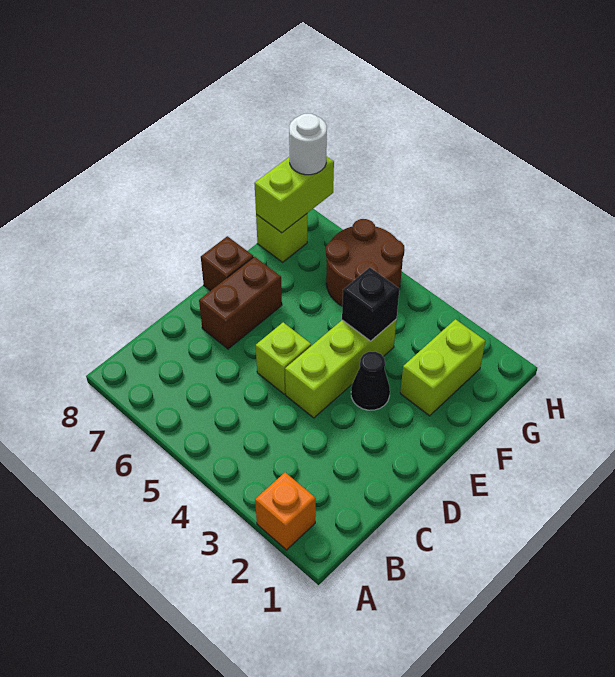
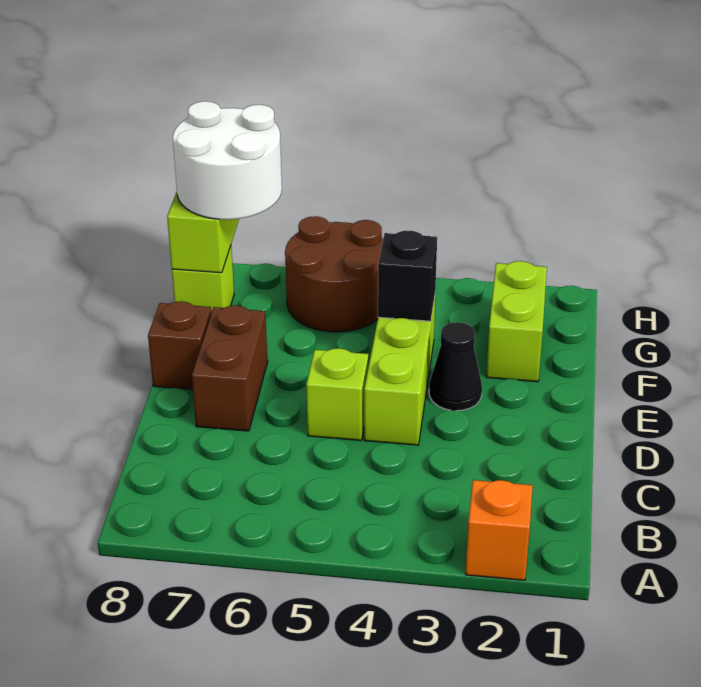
white round brick H8 level 3 -> white round brick G7:H8 level 3

